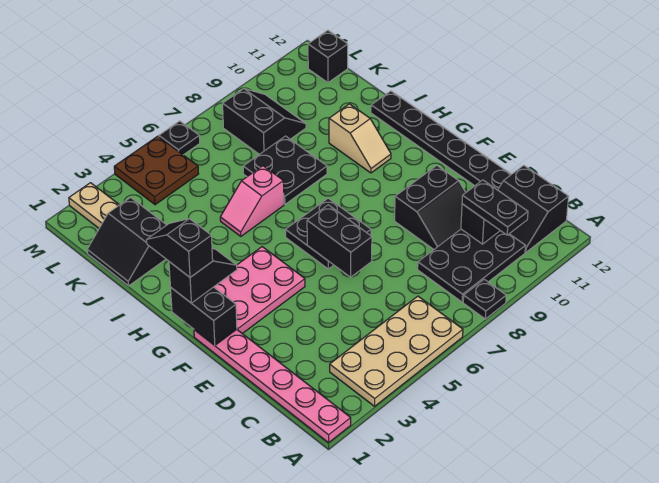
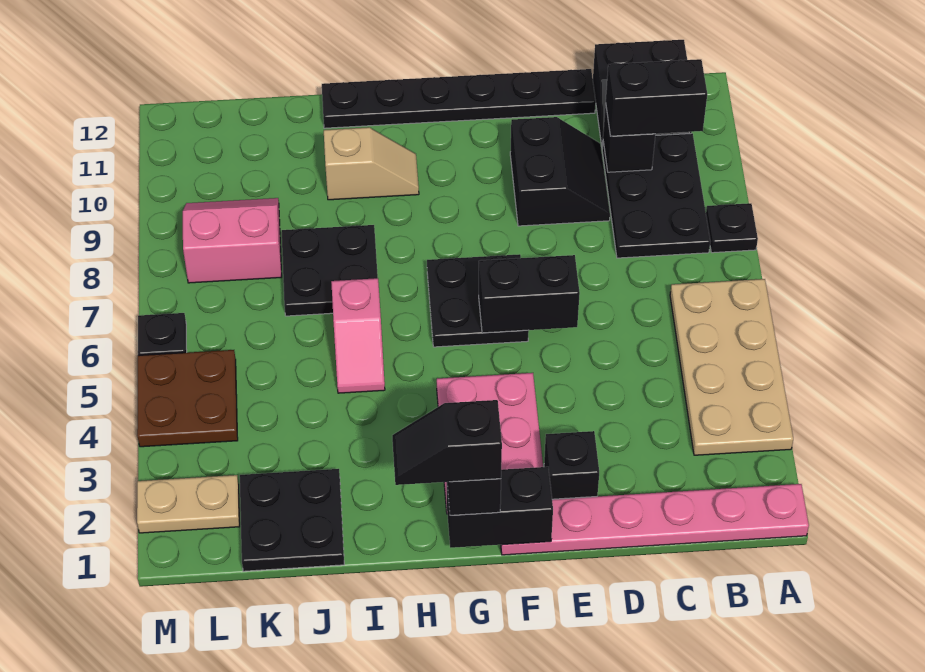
black plate B10:C10 level 3 -> black brick B10:C10 level 3
black slope J1:K2 level 1 top 2 -> black plate J1:K2 level 1
black slope K8:L9 level 1 top 8 -> pink slope K8:L9 level 1 top 8
black brick L12 level 1 -> black brick E2 level 1

